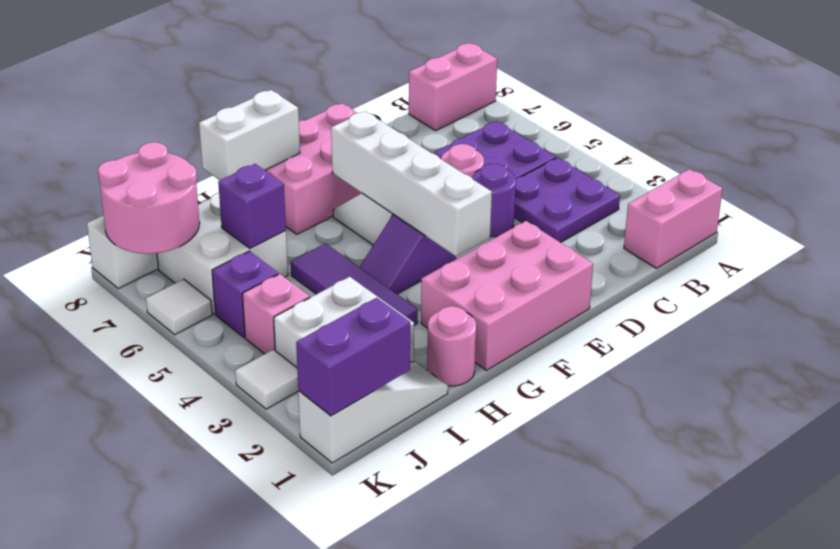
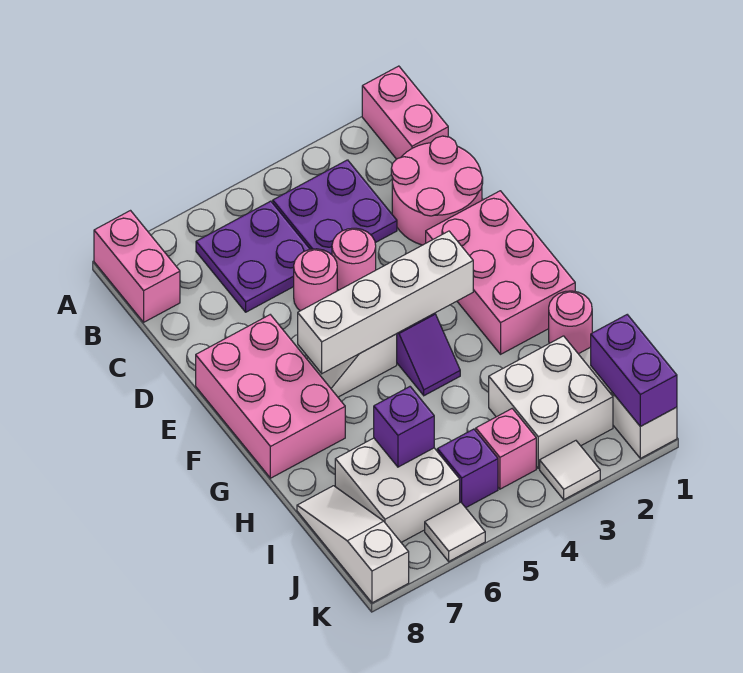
purple round brick D4 level 1 -> pink round brick D4 level 1
white brick G8:H8 level 2 -> none
purple tile H3:H5 level 1 -> none
pink round brick J7:K8 level 2 -> pink round brick C1:D2 level 1

